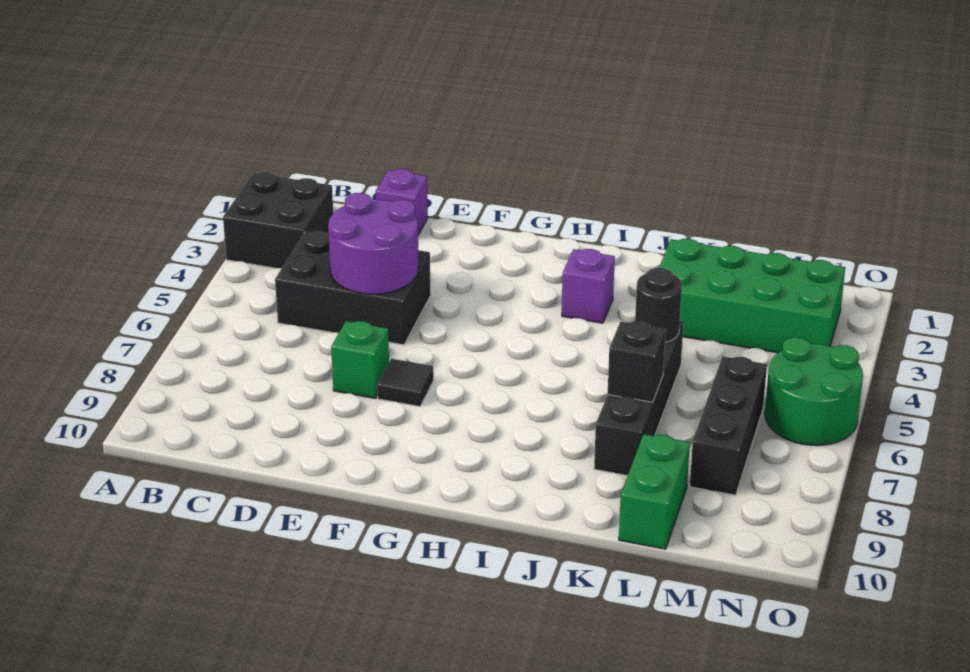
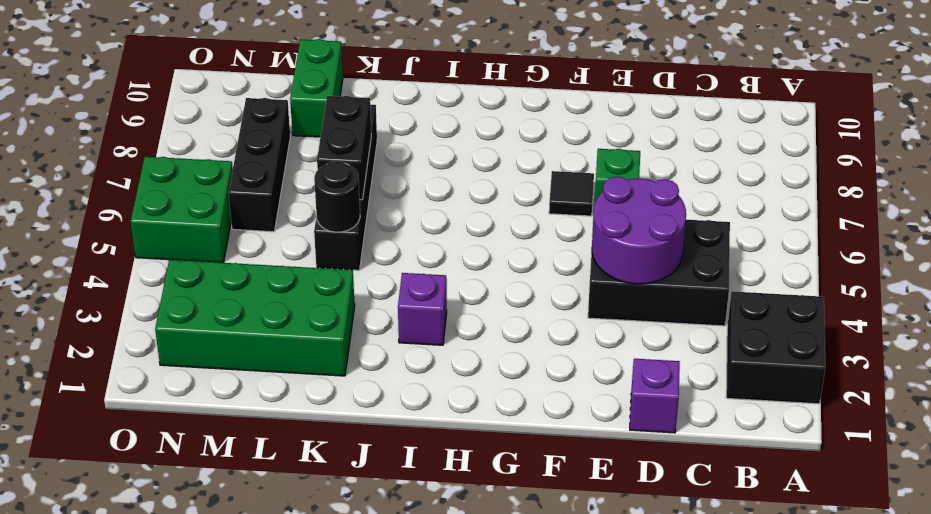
black brick K7 level 2 -> black brick K6:K7 level 2
green round brick N5:O6 level 1 -> green brick N5:O6 level 1

